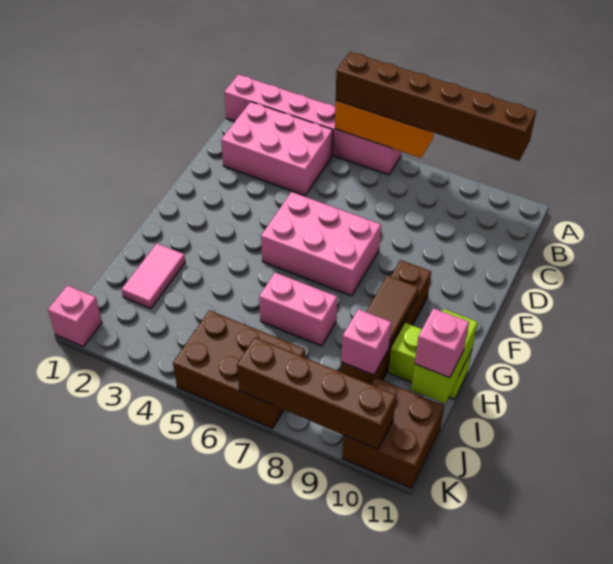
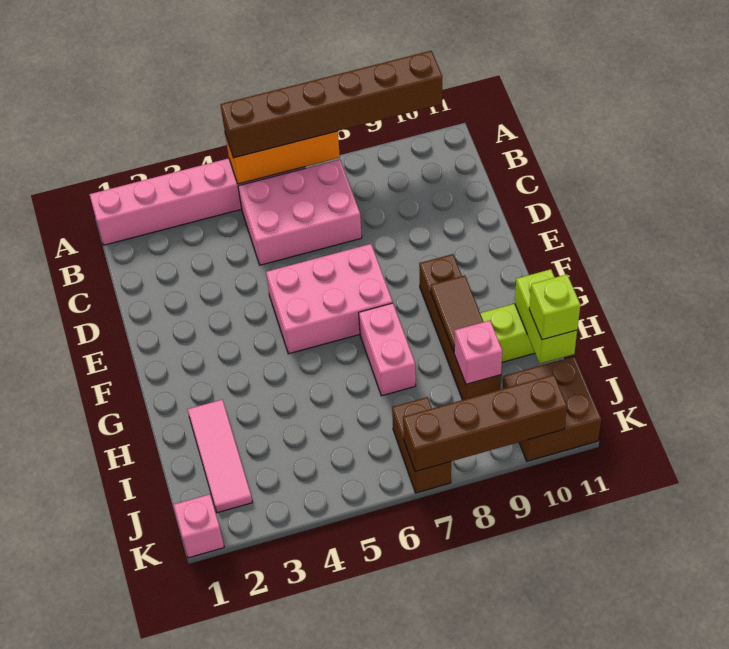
pink brick B2:C4 level 1 -> pink brick B5:C7 level 1
pink tile H2:I2 level 1 -> pink tile H2:J2 level 1
pink brick H6:H7 level 1 -> pink brick G7:H7 level 1
pink brick I11 level 3 -> lime brick I11 level 3
brown brick J5:K7 level 1 -> brown brick J7:K7 level 1

